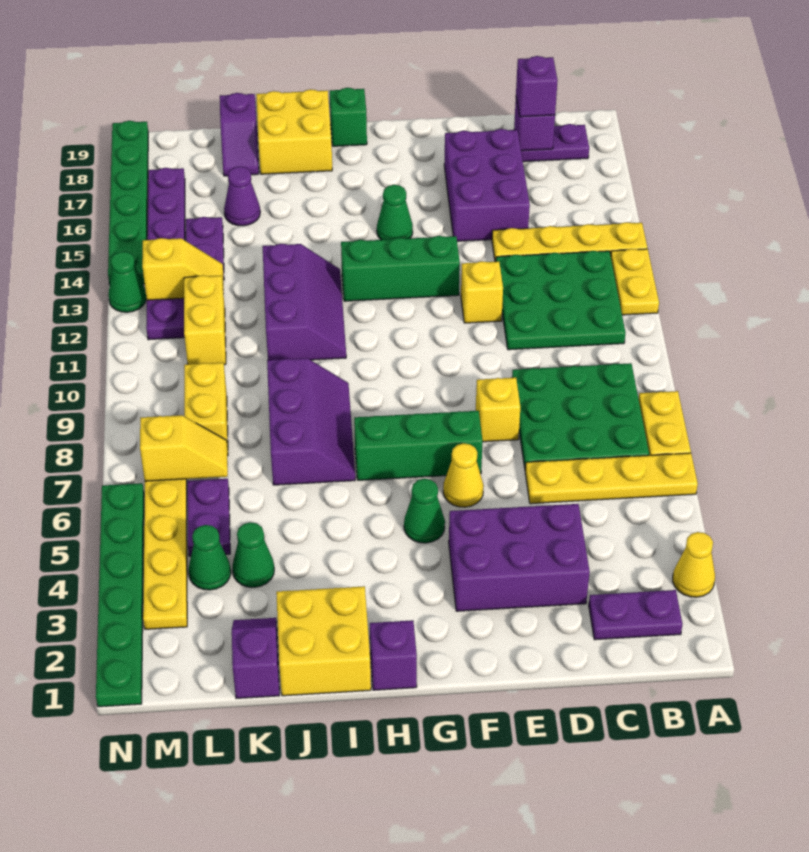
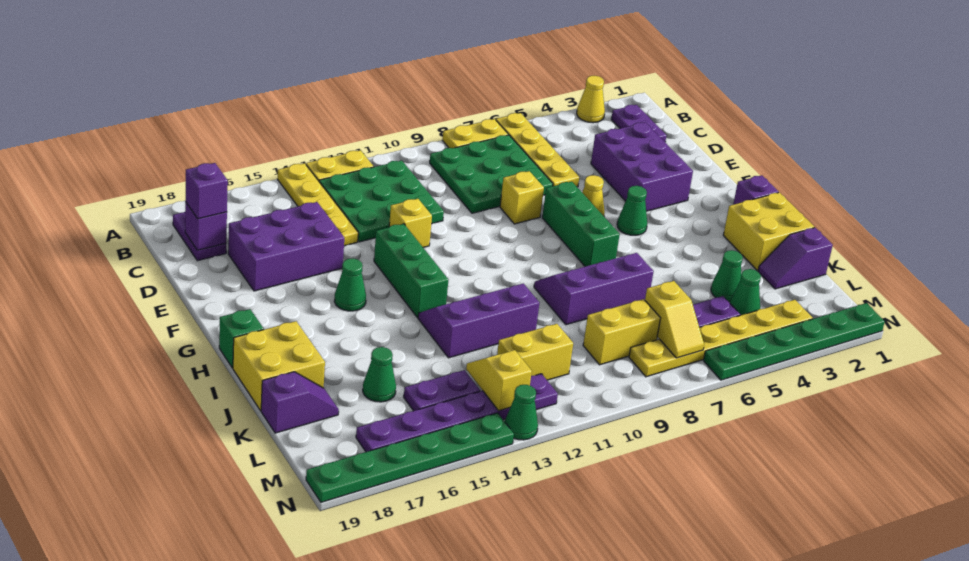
purple cone K16 level 1 -> green cone K16 level 1
yellow slope L7:M7 level 2 top M -> yellow slope L7:M7 level 2 top L

